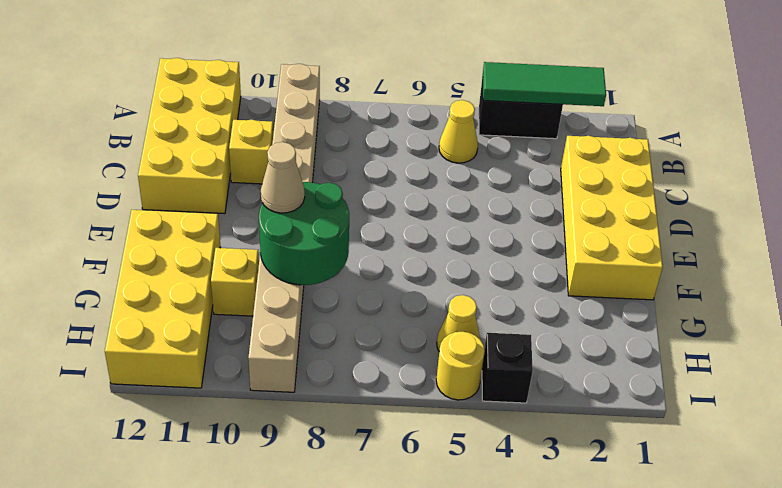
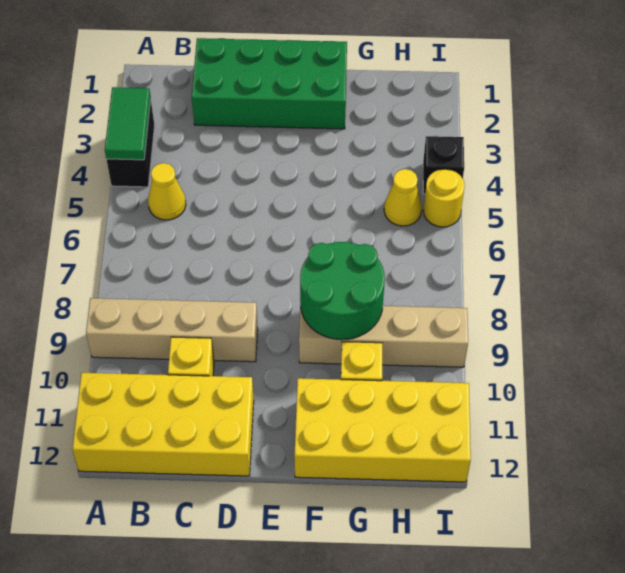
green tile A2:A4 level 2 -> green tile A3:A4 level 2
yellow brick C1:F2 level 1 -> green brick C1:F2 level 1
tan cone F9 level 3 -> none

